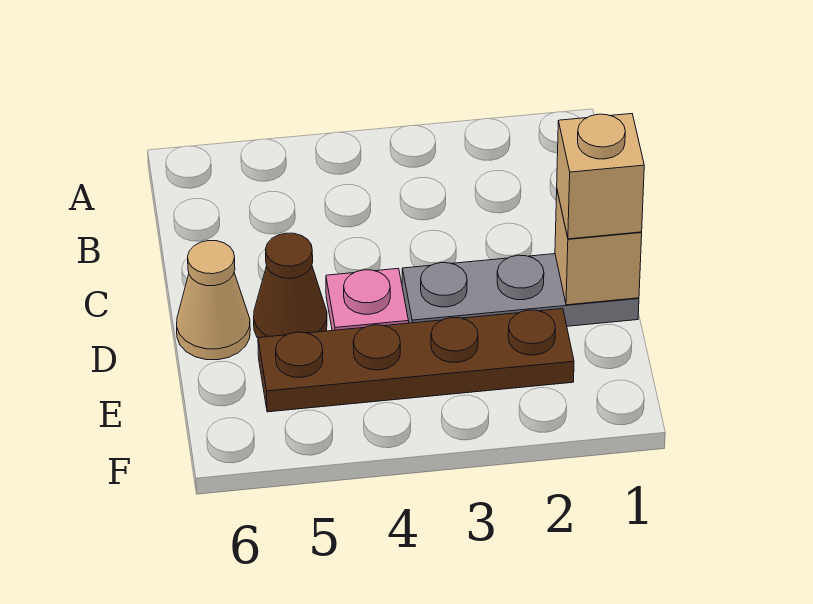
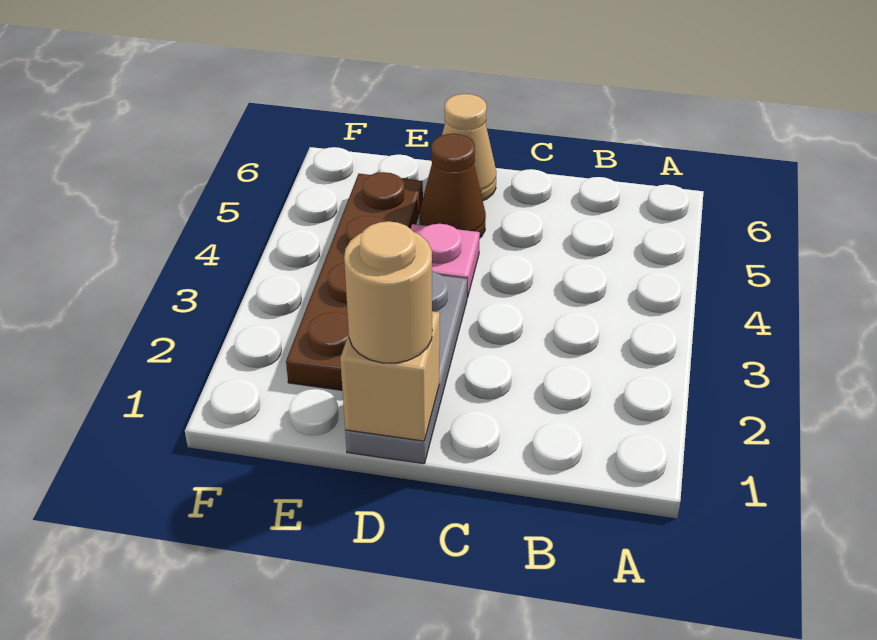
tan brick D1 level 3 -> tan round brick D1 level 3

